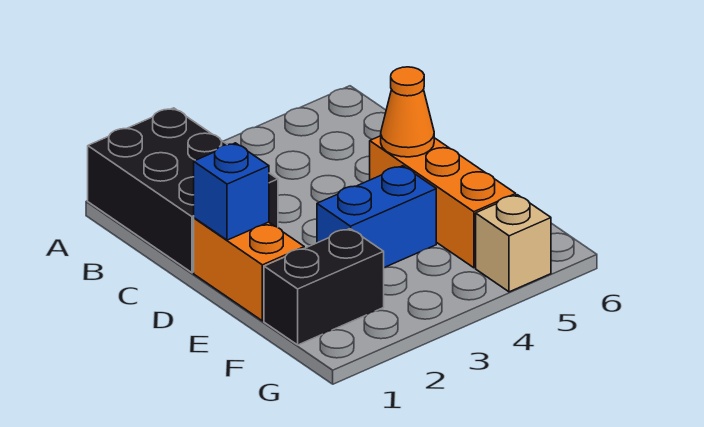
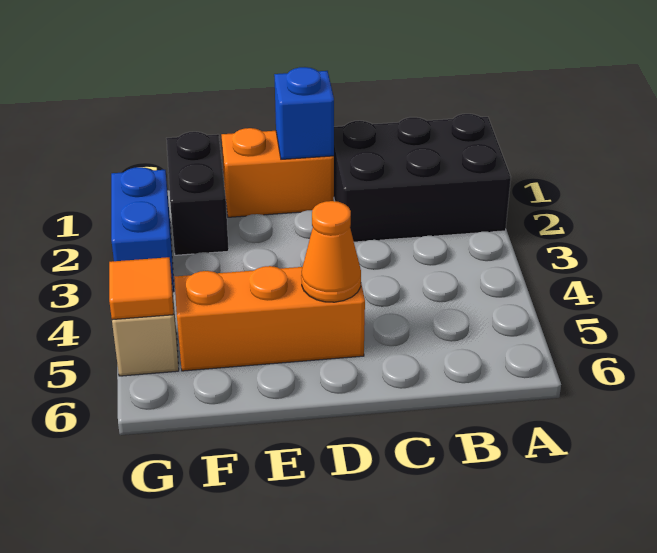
blue brick E3:E4 level 1 -> blue brick G2:G3 level 1
none -> orange tile G5 level 2

